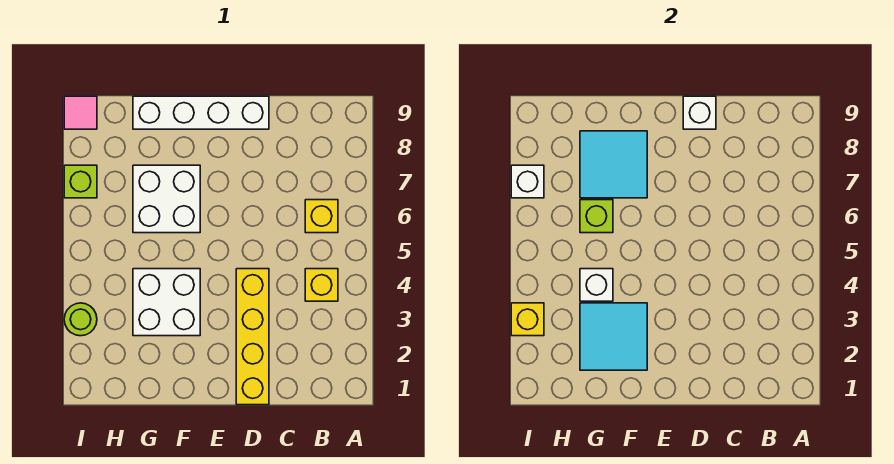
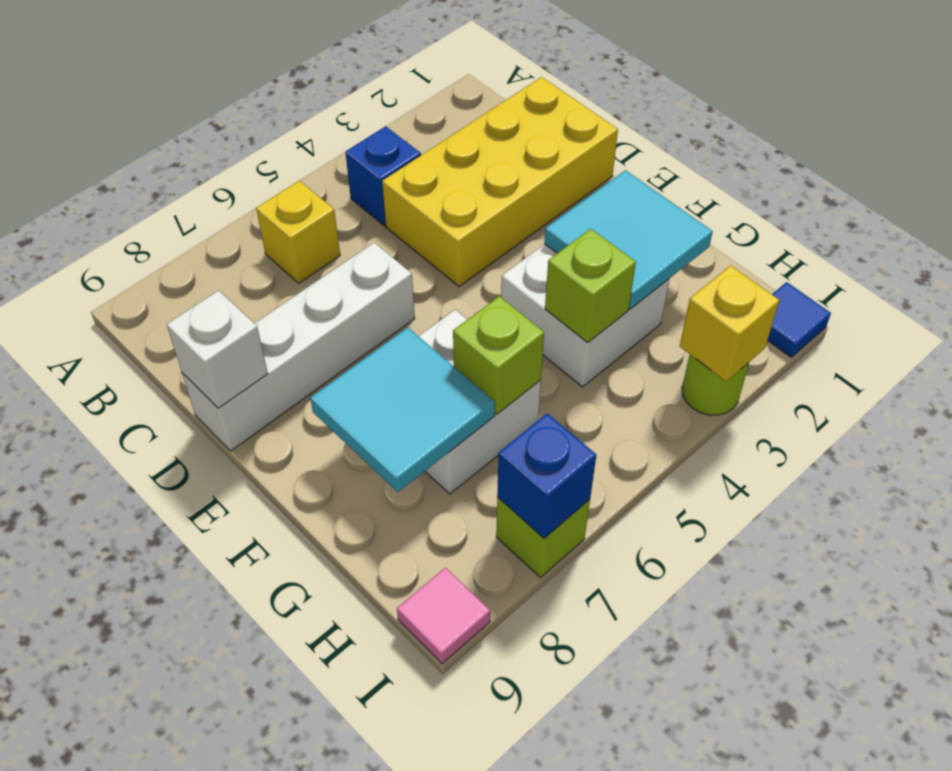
yellow brick B4 level 1 -> blue brick B4 level 1
yellow brick D1:D4 level 1 -> yellow brick C1:D4 level 1
white brick D9:G9 level 1 -> white brick D6:D9 level 1
white brick G4 level 2 -> lime brick G4 level 2
none -> blue tile I1 level 1
white brick I7 level 2 -> blue brick I7 level 2

